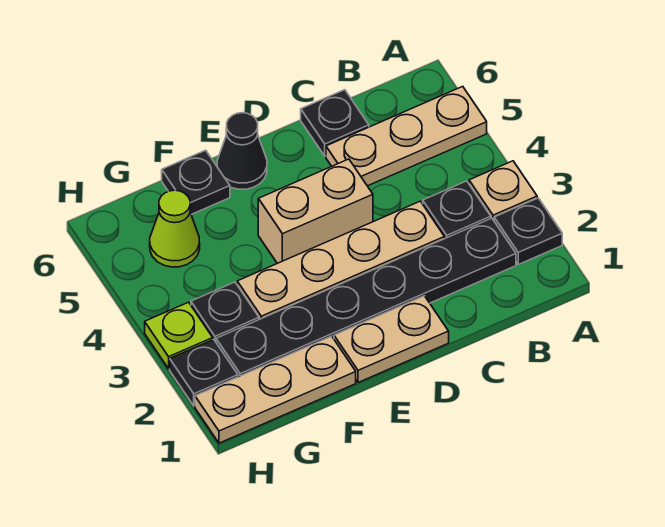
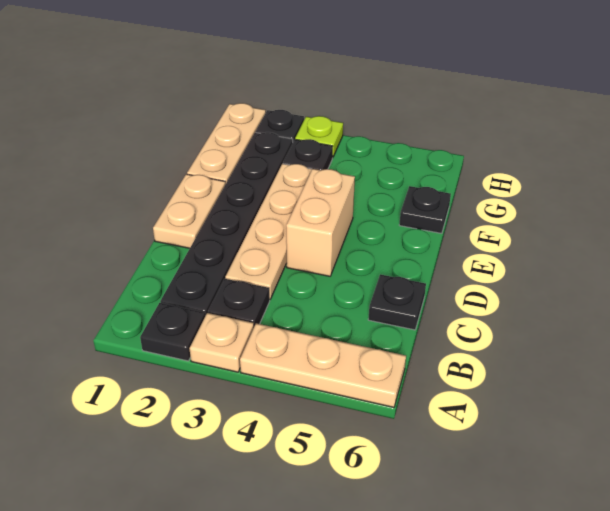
tan plate A5:C5 level 1 -> tan plate A4:A6 level 1
black cone E6 level 1 -> none
lime cone G5 level 1 -> none

